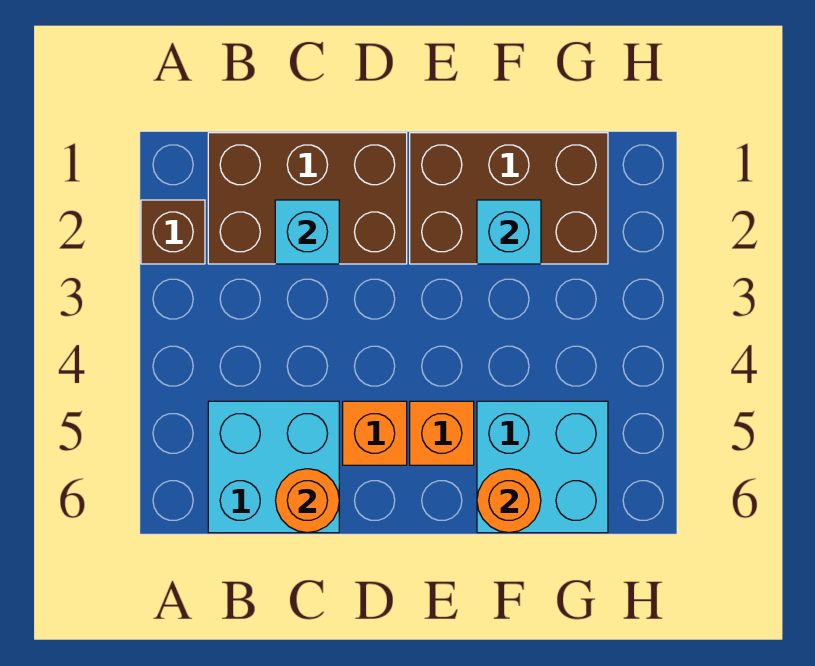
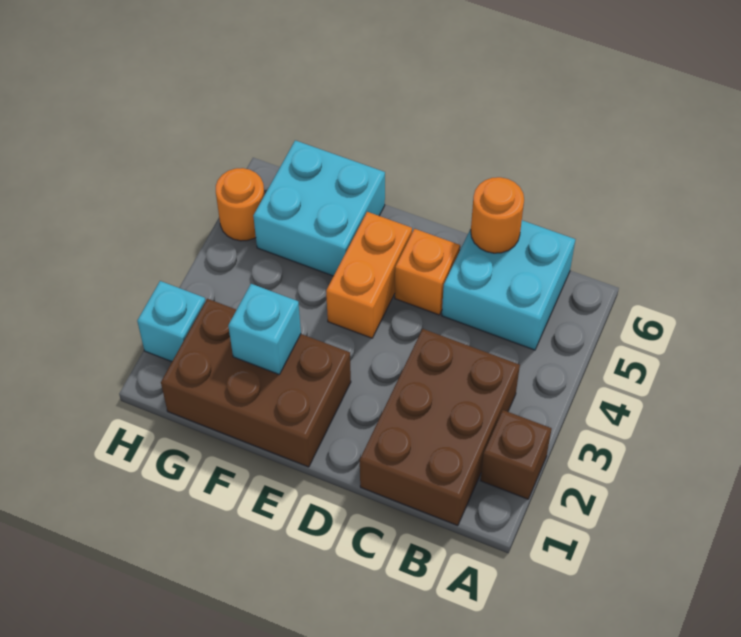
brown brick B1:D2 level 1 -> brown brick B1:C3 level 1
cyan brick C2 level 2 -> cyan brick H2 level 1
orange brick E5 level 1 -> orange brick E4:E5 level 1
orange round brick F6 level 2 -> orange round brick H5 level 1

